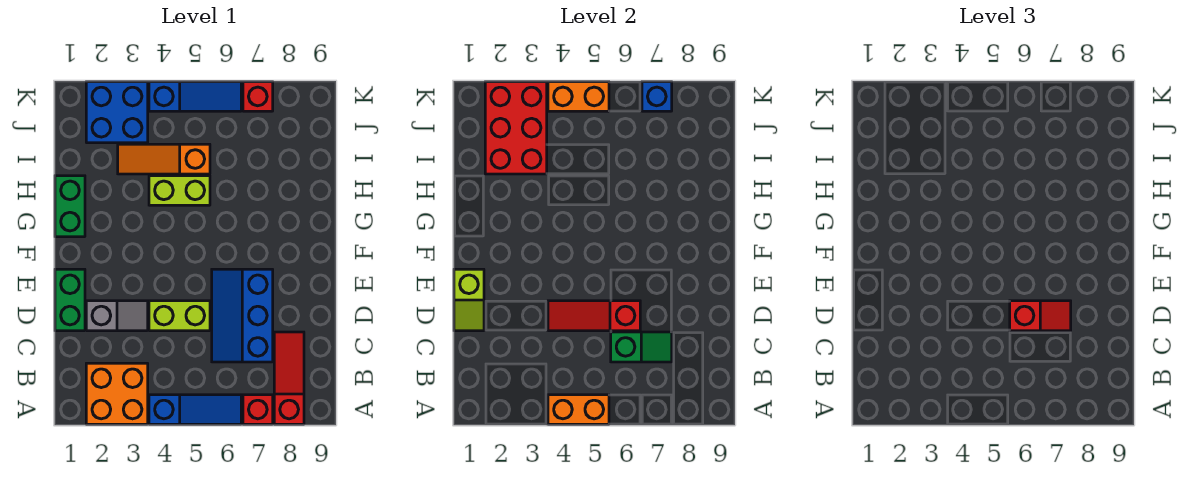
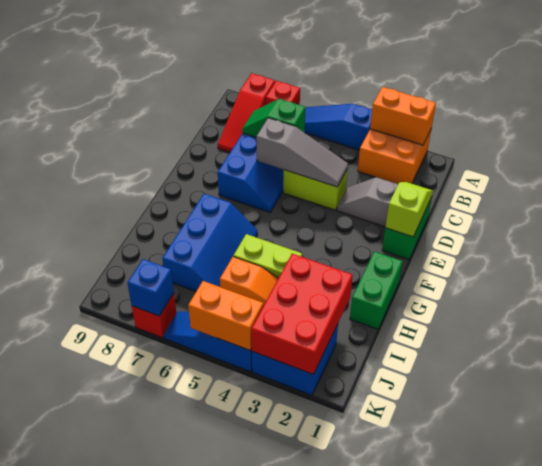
orange brick A4:A5 level 2 -> orange brick A2:A3 level 2
red slope D4:D6 level 2 top 6 -> grey slope D4:D6 level 2 top 6
red slope D6:D7 level 3 top 6 -> none
none -> blue slope G6:I7 level 1 top 7

